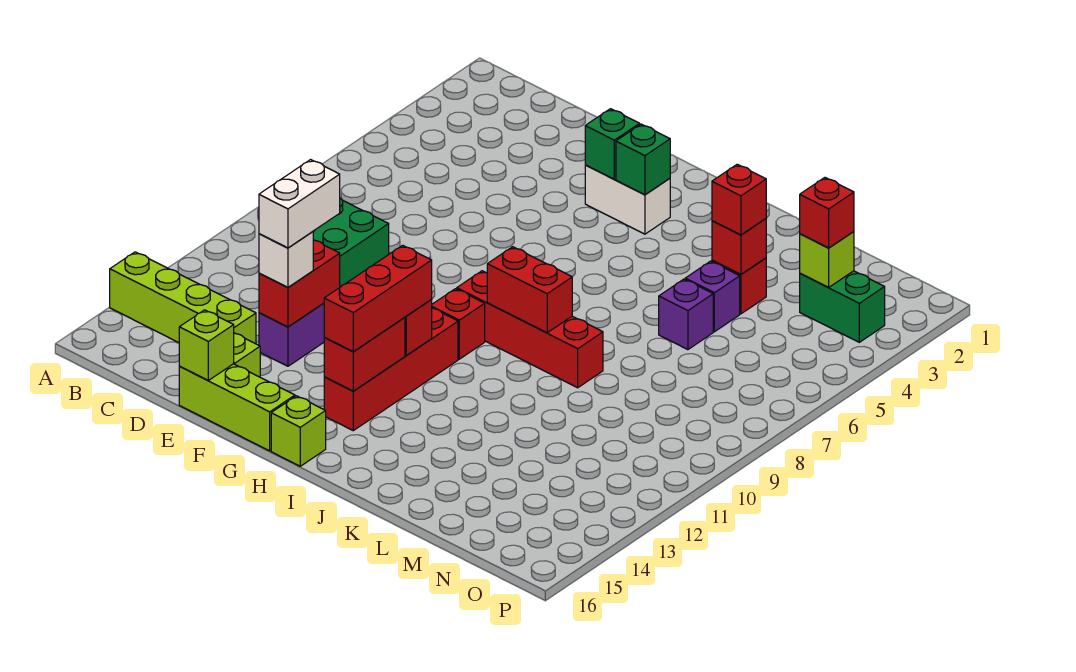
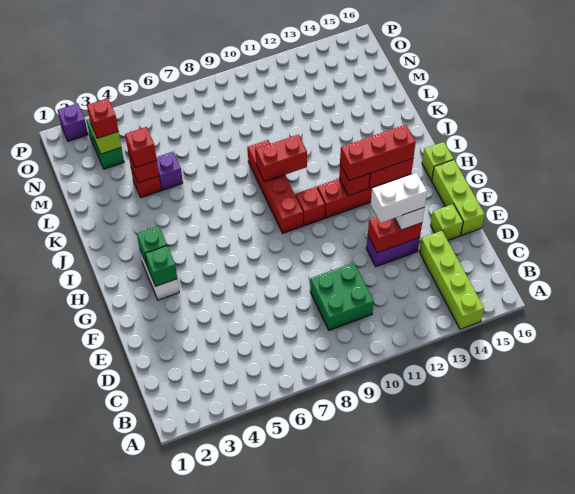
lime brick E16 level 2 -> none
red brick I9:J9 level 2 -> red brick J9:J10 level 2
purple brick L6 level 1 -> purple brick P2 level 1

